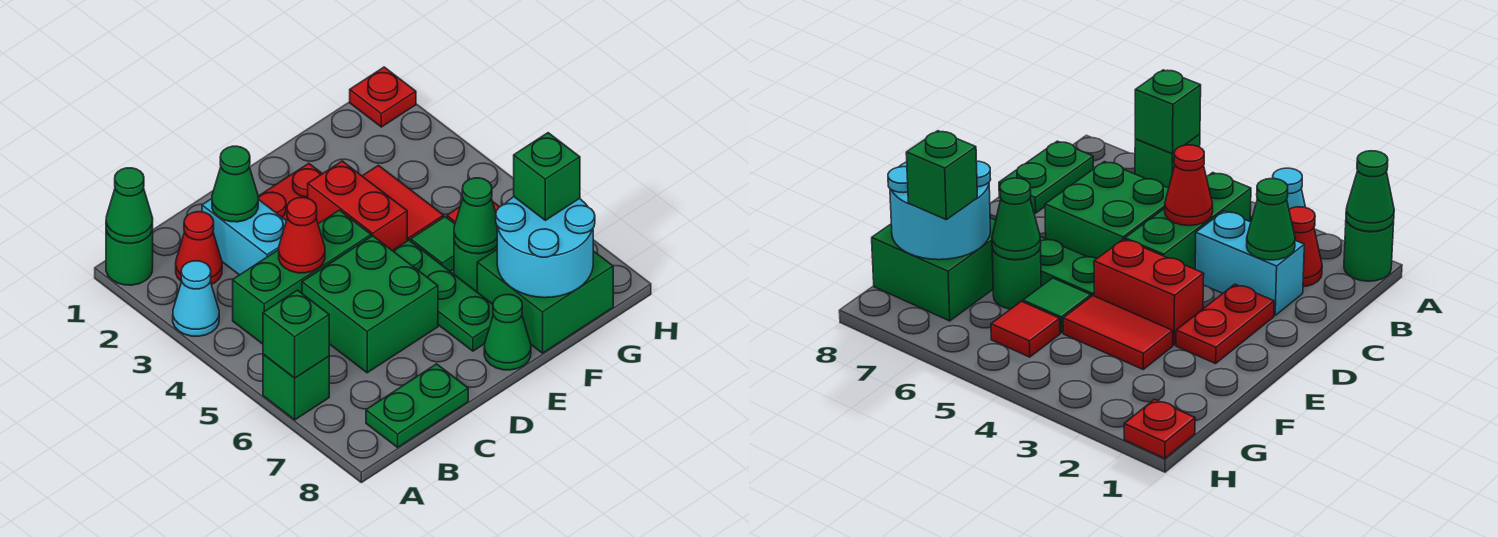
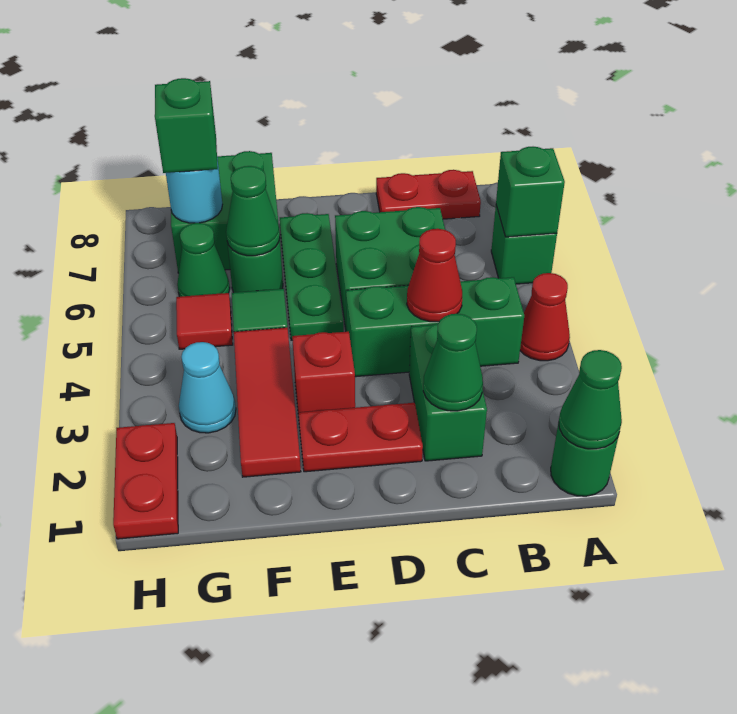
cyan cone A3 level 1 -> cyan cone G3 level 1
red cone B2 level 1 -> red cone A4 level 1
green plate B8:C8 level 1 -> red plate B8:C8 level 1
cyan brick C2:C3 level 1 -> green brick C2:C3 level 1
red brick E3:E4 level 1 -> red brick E3 level 1
green cone E8 level 1 -> green cone G6 level 1
red tile F3:F4 level 1 -> red tile F2:F4 level 1
cyan round brick F7:G8 level 2 -> cyan round brick G7 level 2
red plate H1 level 1 -> red plate H1:H2 level 1

